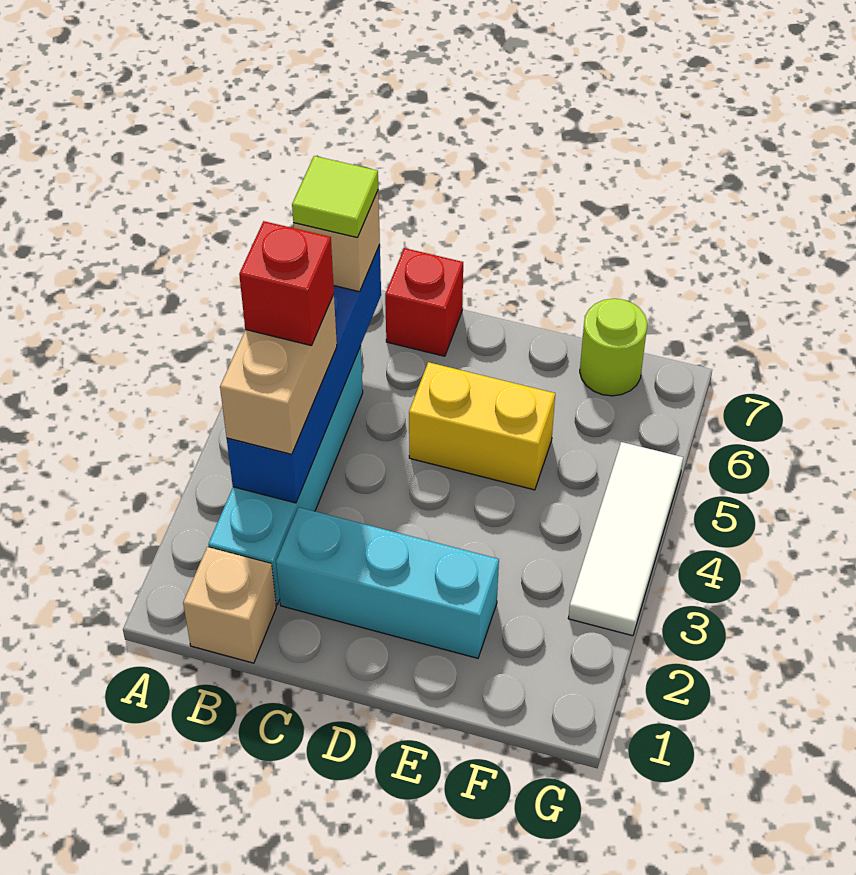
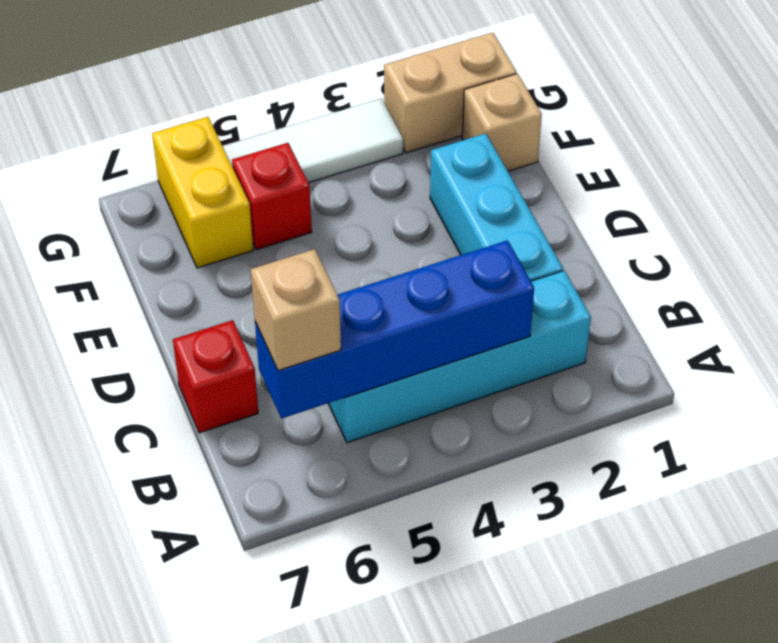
tan brick B1 level 1 -> tan brick F1 level 1
tan brick B3:B4 level 3 -> tan brick G1:G2 level 1
red brick B4 level 4 -> red brick F5 level 1
lime tile B6 level 4 -> none
yellow brick D5:E5 level 1 -> yellow brick F6:G6 level 1
lime round brick F7 level 1 -> none

